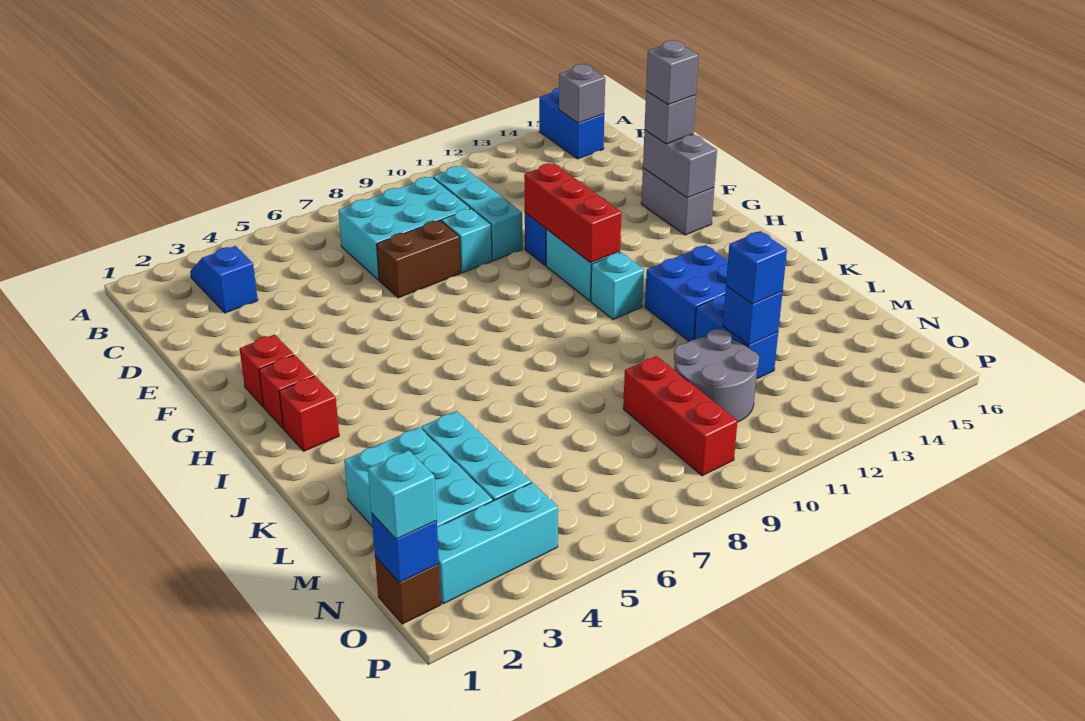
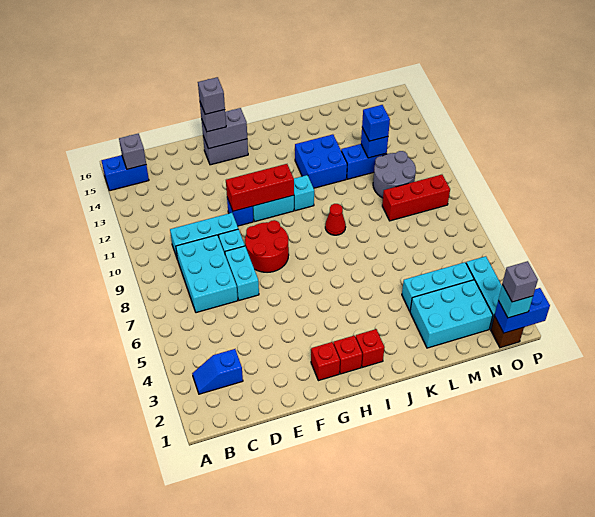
brown brick E7:E8 level 1 -> cyan brick E7:E8 level 1
none -> red round brick F8:G9 level 1
none -> red cone J9 level 1
blue brick O1 level 2 -> blue brick O1:P1 level 2
none -> grey brick O1 level 4

